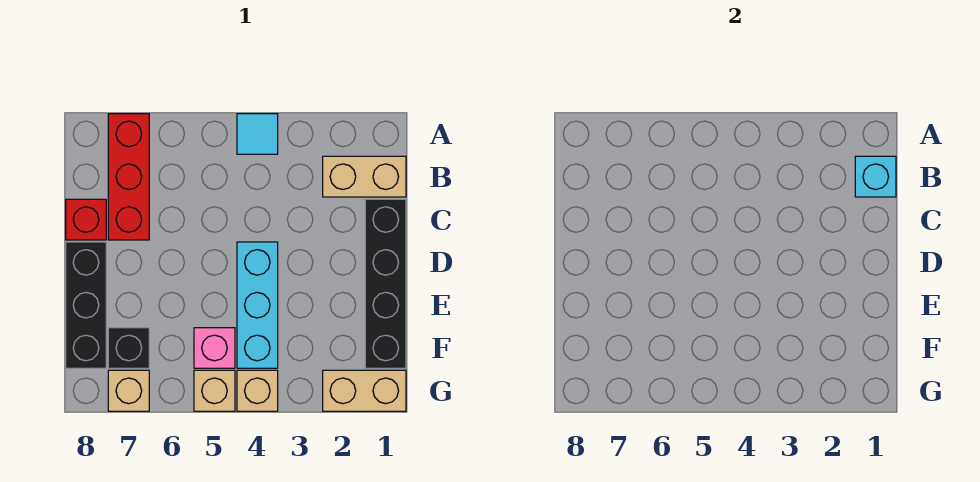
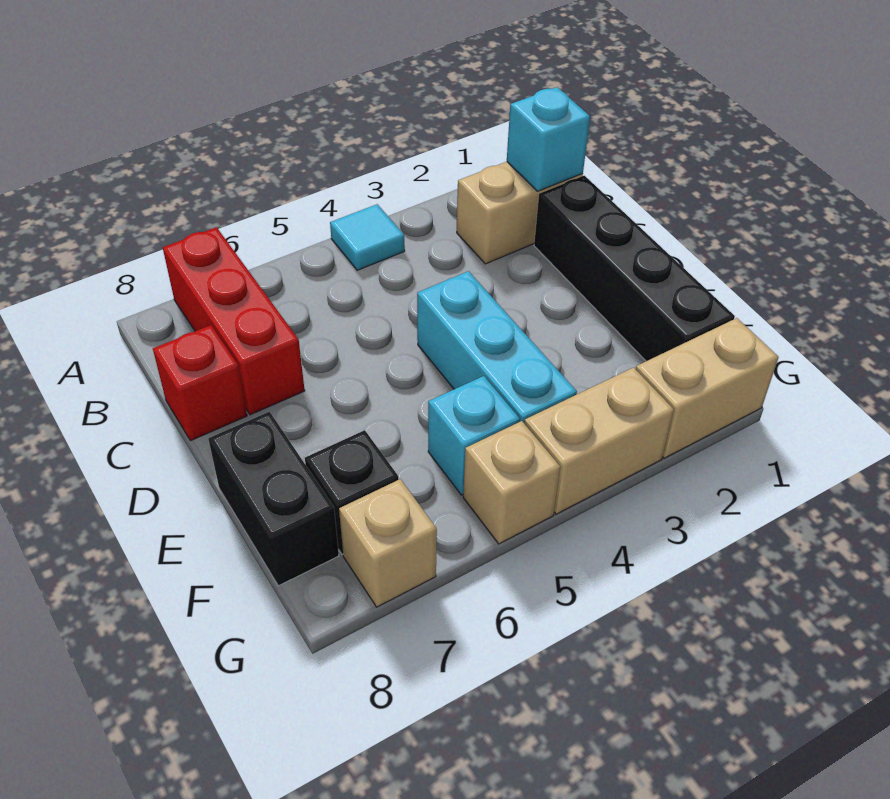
black brick D8:F8 level 1 -> black brick E8:F8 level 1
pink brick F5 level 1 -> cyan brick F5 level 1
tan brick G4 level 1 -> tan brick G3:G4 level 1

